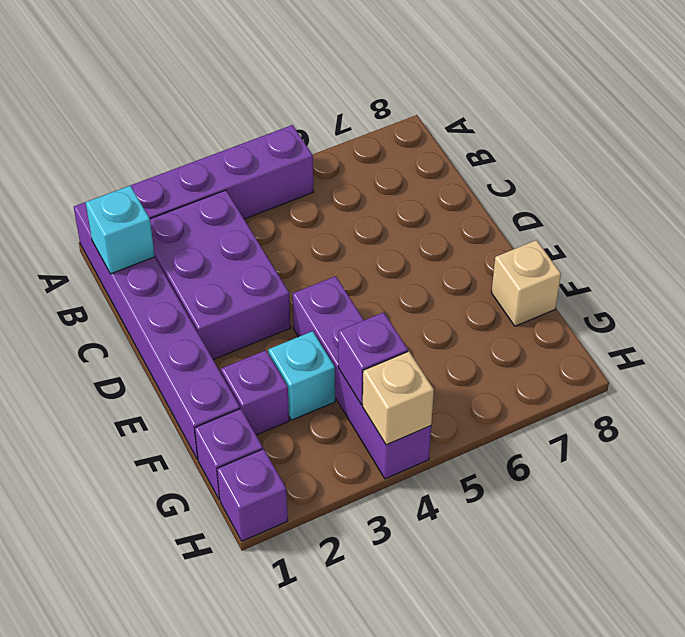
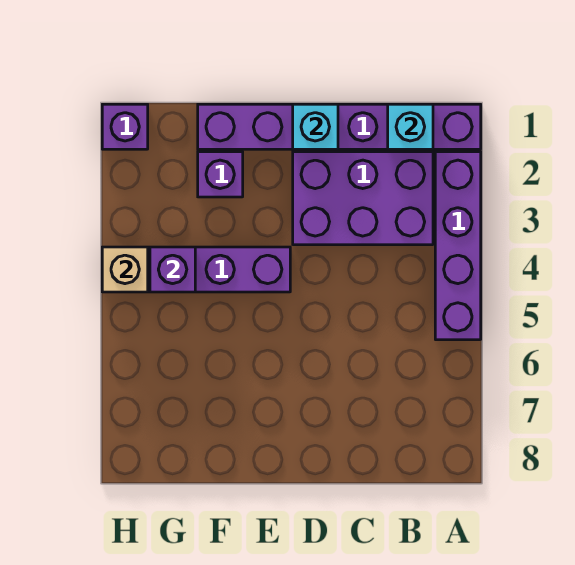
cyan brick F3 level 1 -> cyan brick D1 level 2
tan brick F8 level 1 -> none
purple brick G1 level 1 -> none

